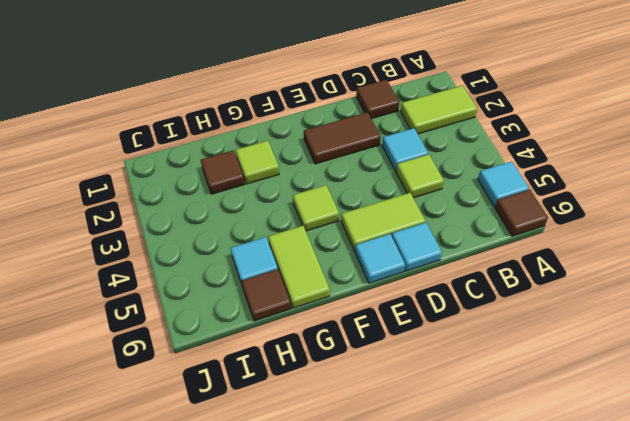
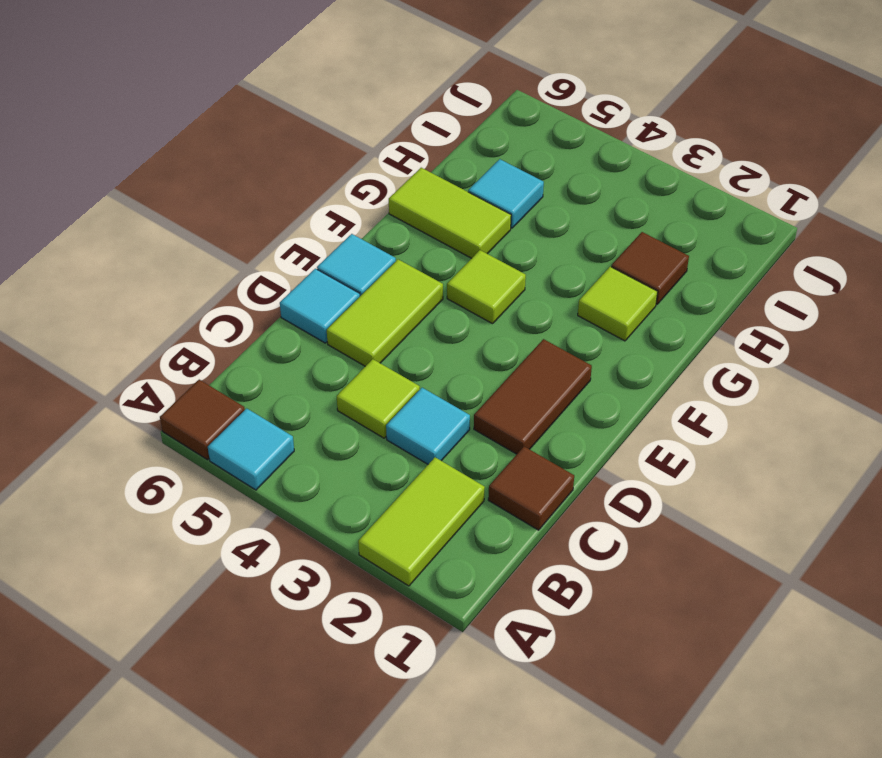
brown tile H6 level 1 -> none

